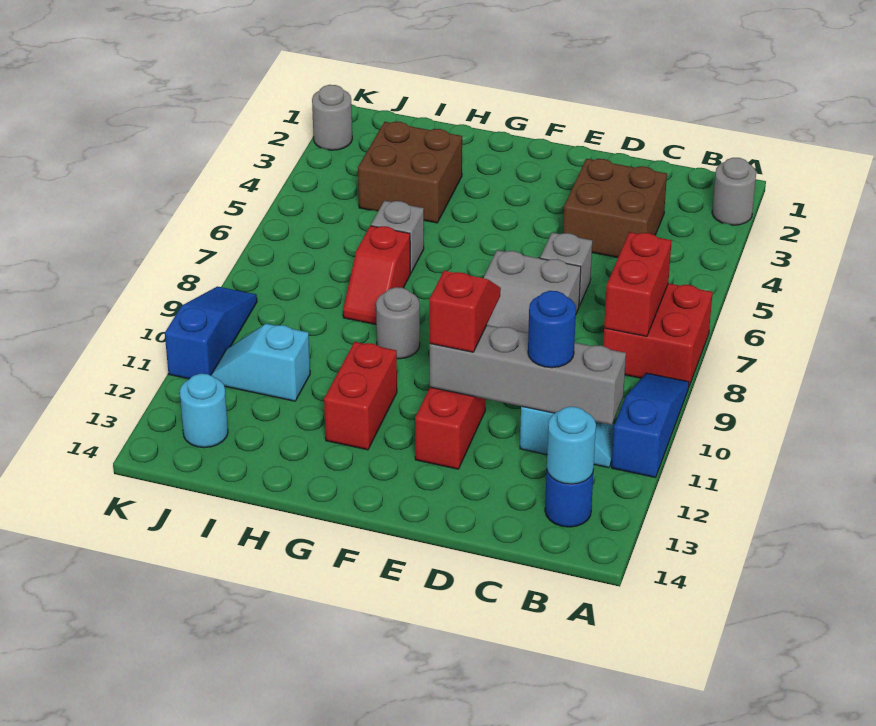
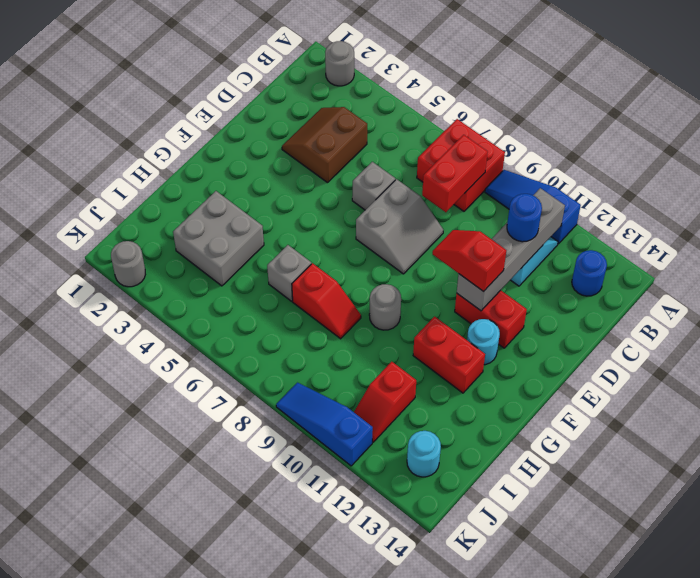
red brick B7:B8 level 2 -> red brick B8:C8 level 2
cyan round brick B13 level 2 -> cyan round brick F12 level 1
brown brick C3:D4 level 1 -> brown slope C3:D4 level 1 top 4
brown brick H3:I4 level 1 -> grey brick H3:I4 level 1
cyan slope I11:J11 level 1 top I -> red slope I11:J11 level 1 top I

